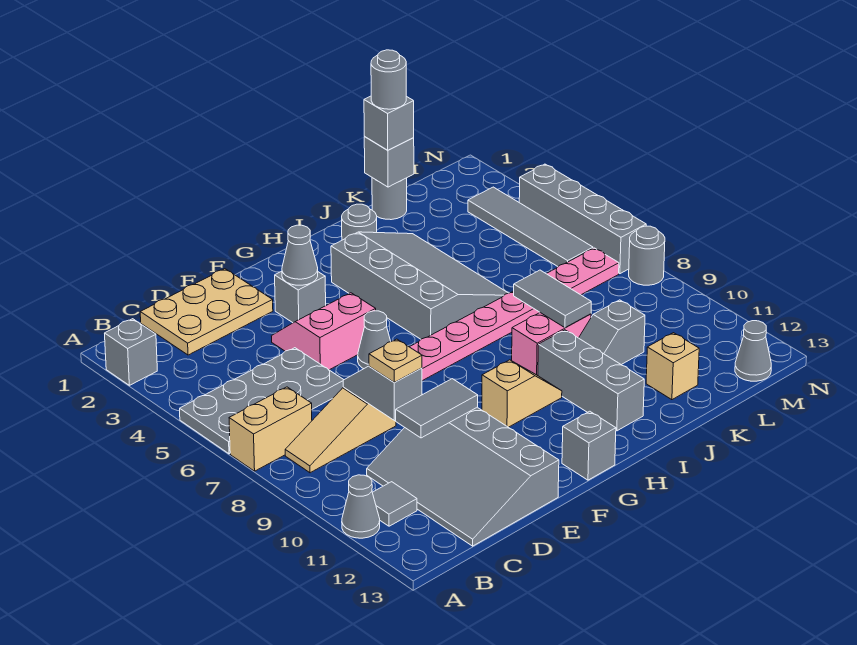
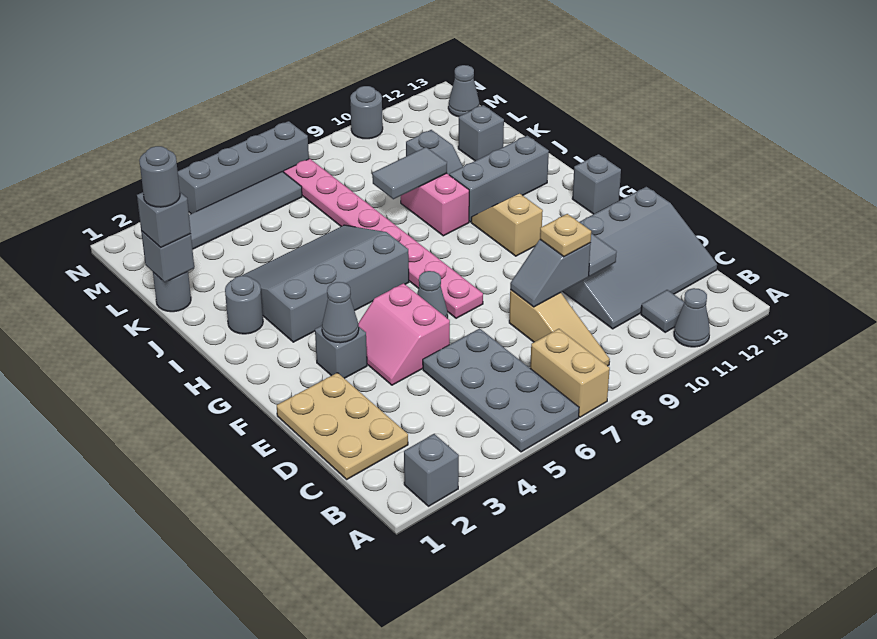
tan brick K12 level 1 -> grey brick K12 level 1
grey round brick N8 level 1 -> grey round brick N10 level 1

